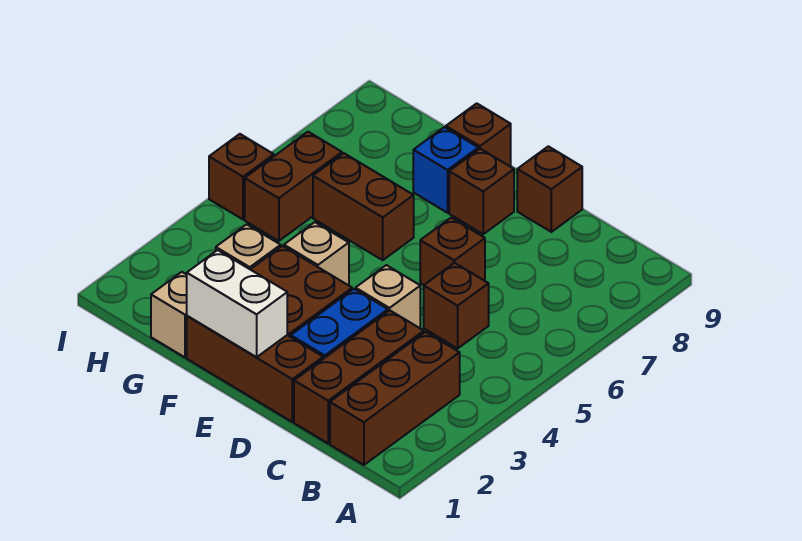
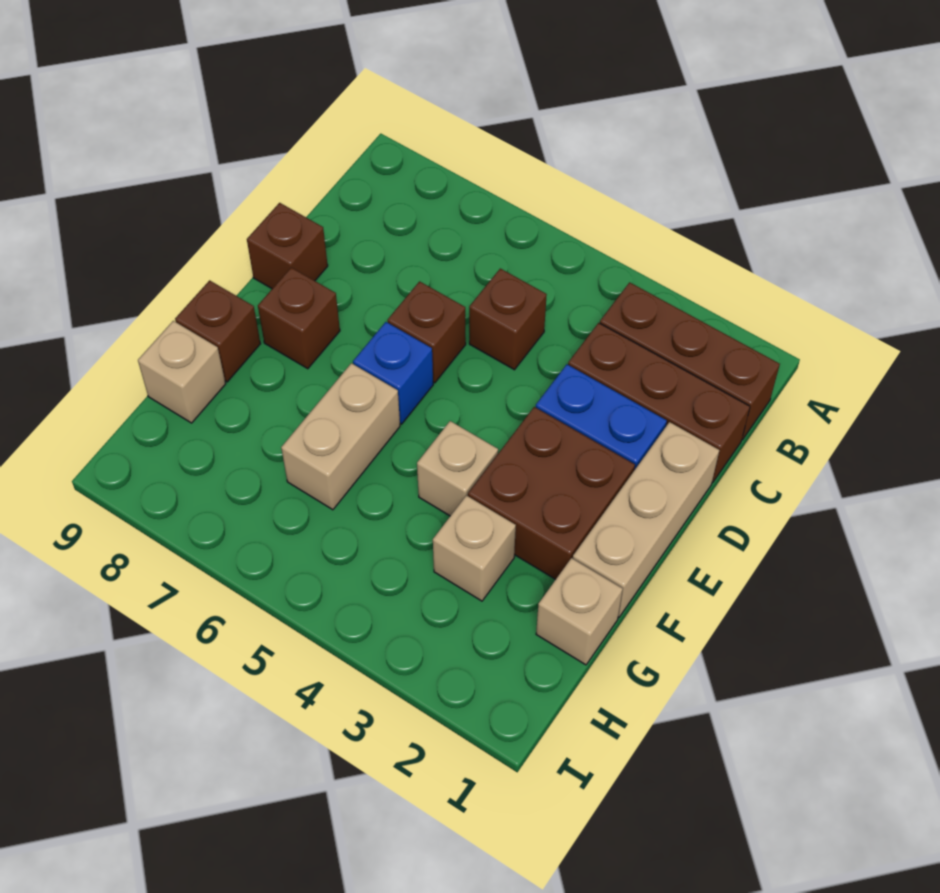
brown brick D1:F1 level 1 -> tan brick D1:F1 level 1
tan brick D4 level 1 -> tan brick G9 level 1
white brick E1:F1 level 2 -> none
brown brick F6:G6 level 1 -> tan brick F6:G6 level 1
blue brick F8 level 1 -> blue brick E6 level 1
brown brick H5:H6 level 1 -> none
brown brick I5 level 1 -> none

